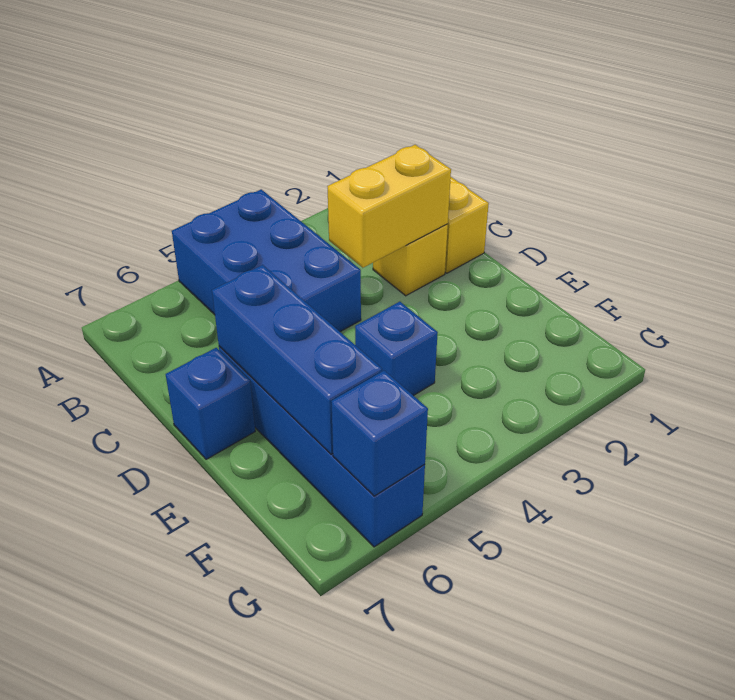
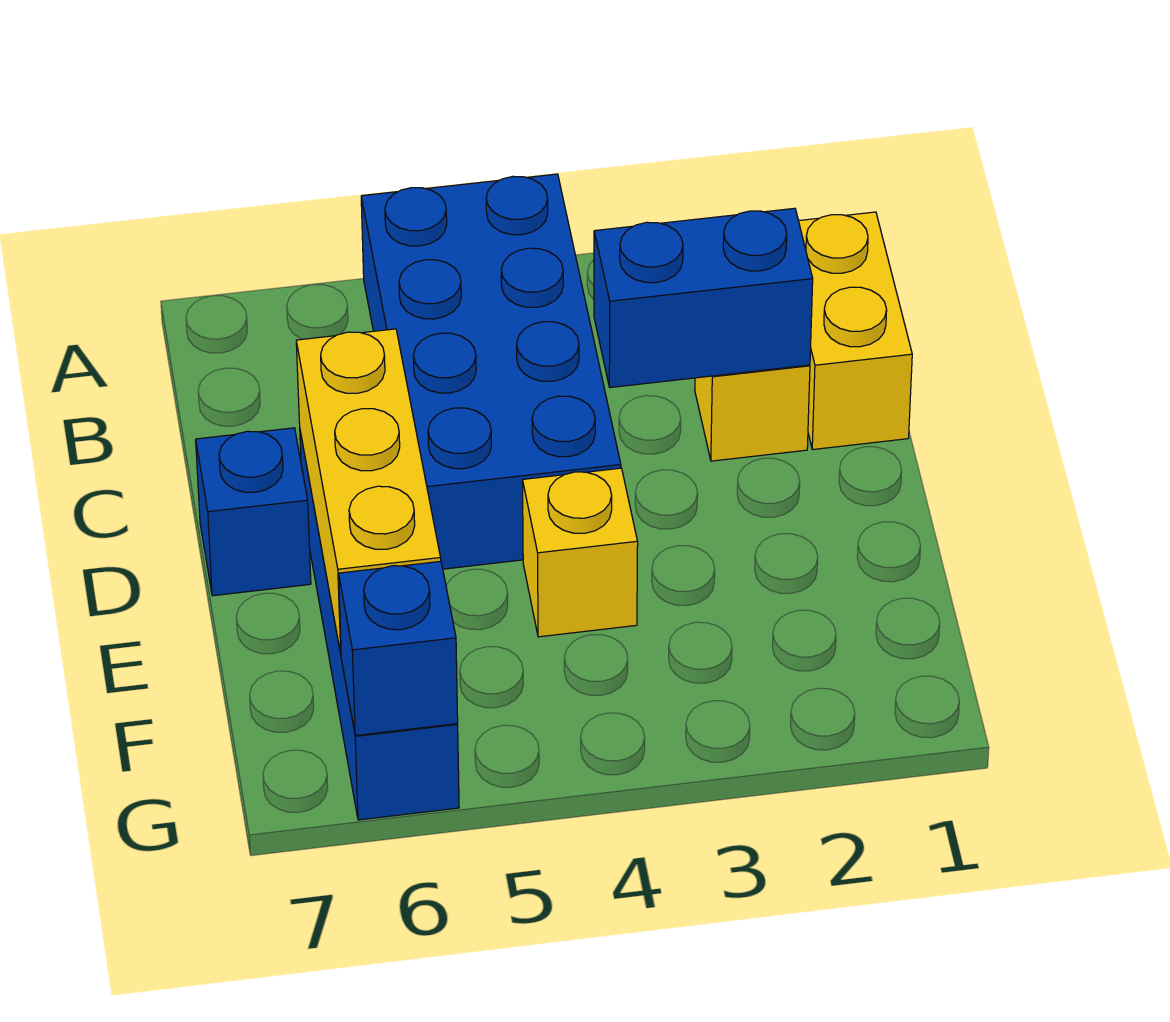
blue brick A4:C5 level 1 -> blue brick A4:D5 level 1
yellow brick C2:C3 level 2 -> blue brick C2:C3 level 2
blue brick D6:F6 level 2 -> yellow brick D6:F6 level 2
blue brick E4 level 1 -> yellow brick E4 level 1

